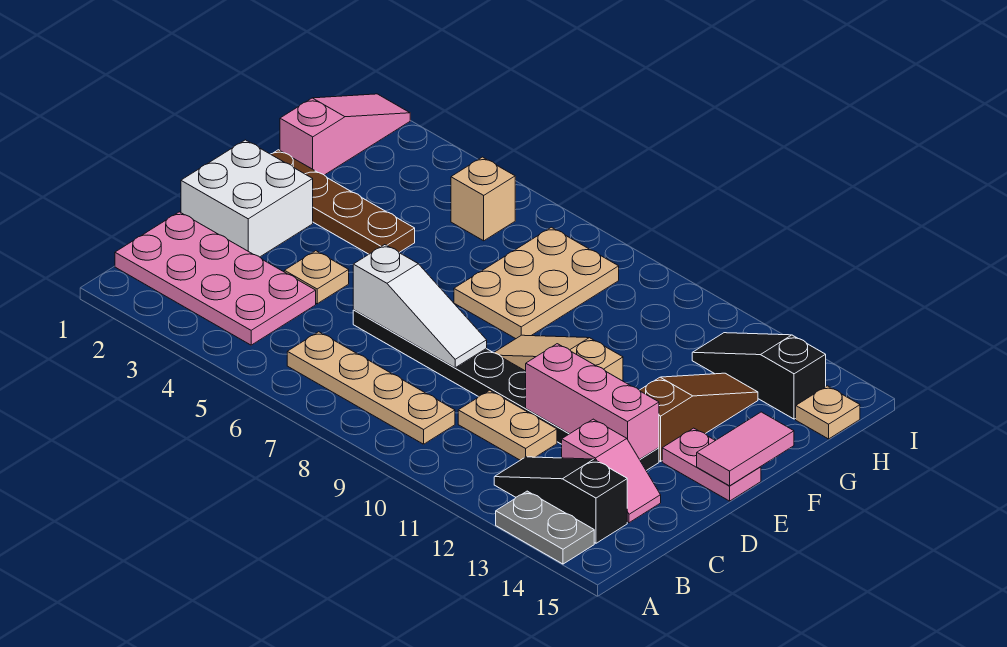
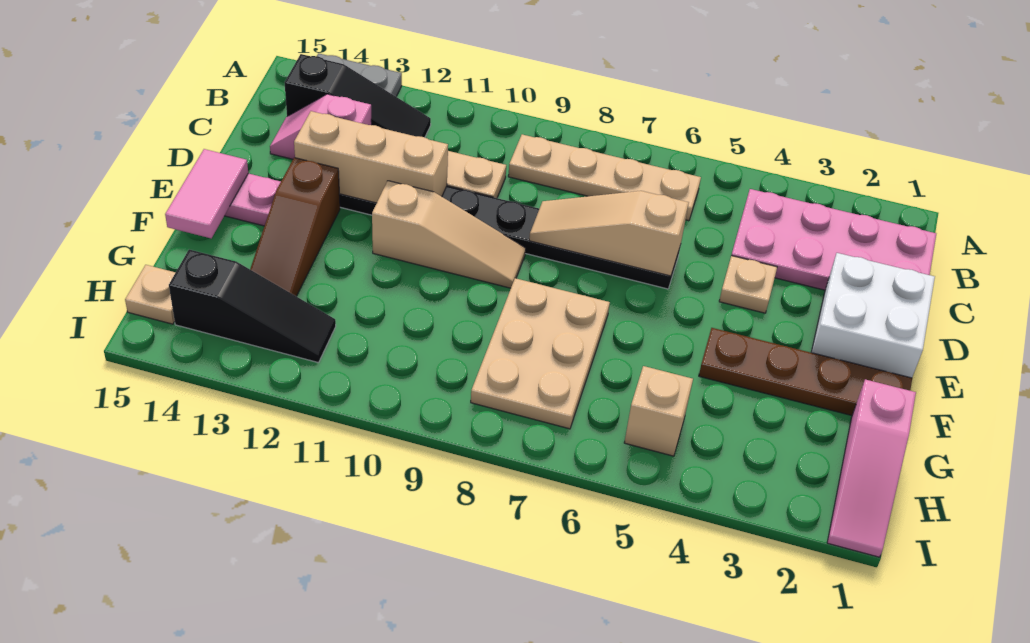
white slope D6:D8 level 2 top 6 -> tan slope D6:D8 level 2 top 6
pink brick D11:D13 level 2 -> tan brick D11:D13 level 2

